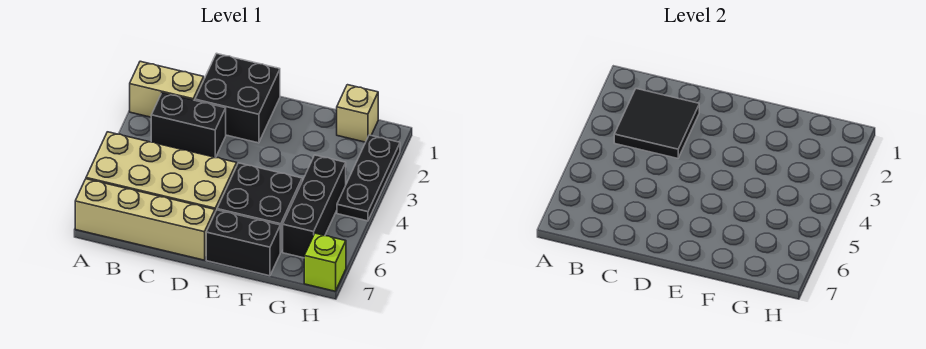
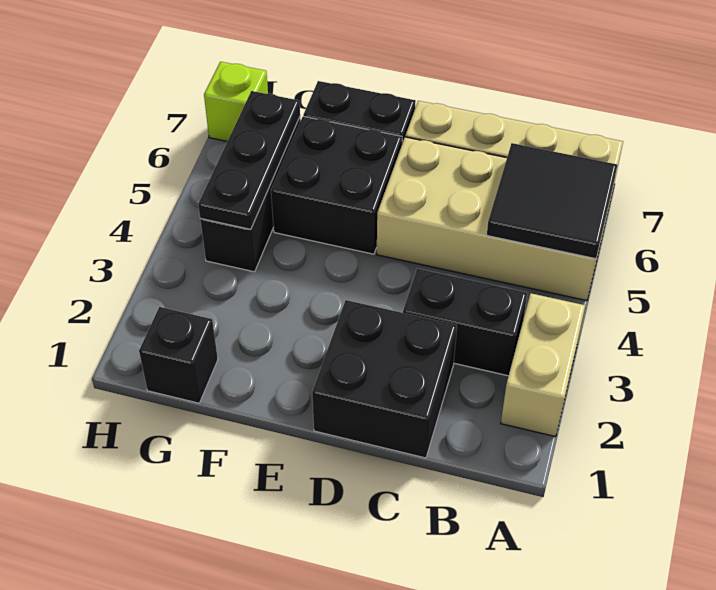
tan brick A2:B2 level 1 -> tan brick A2:A3 level 1
black tile B2:C3 level 2 -> black tile A5:B6 level 2
tan brick G1 level 1 -> black brick G1 level 1
black plate H2:H4 level 1 -> black plate G4:G6 level 2

